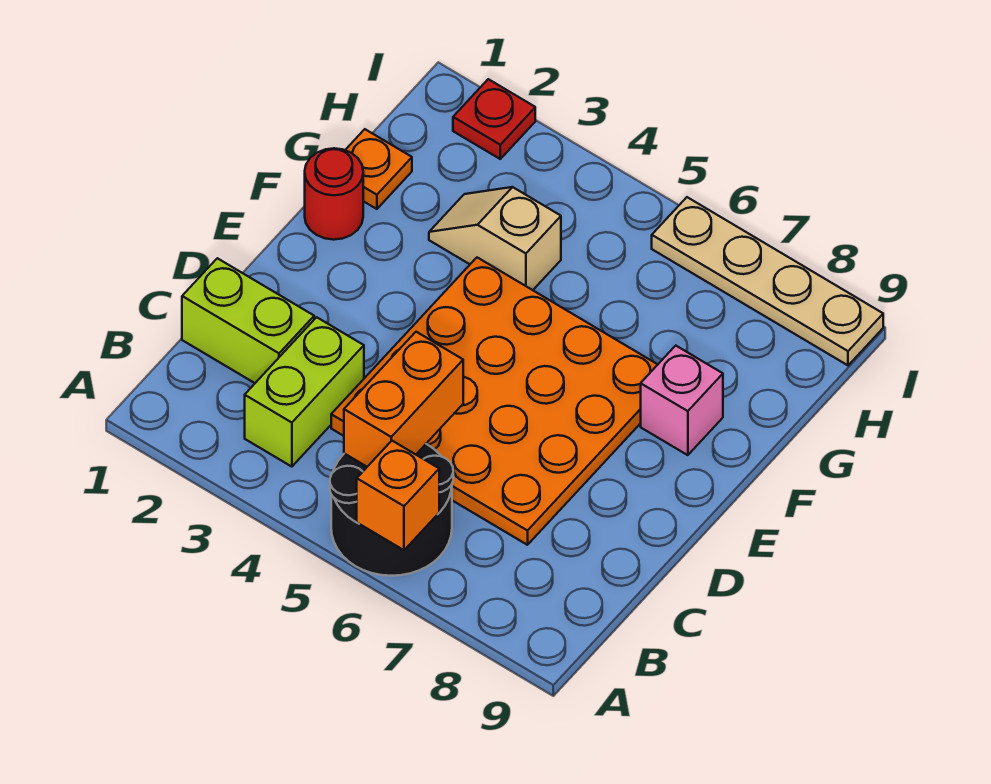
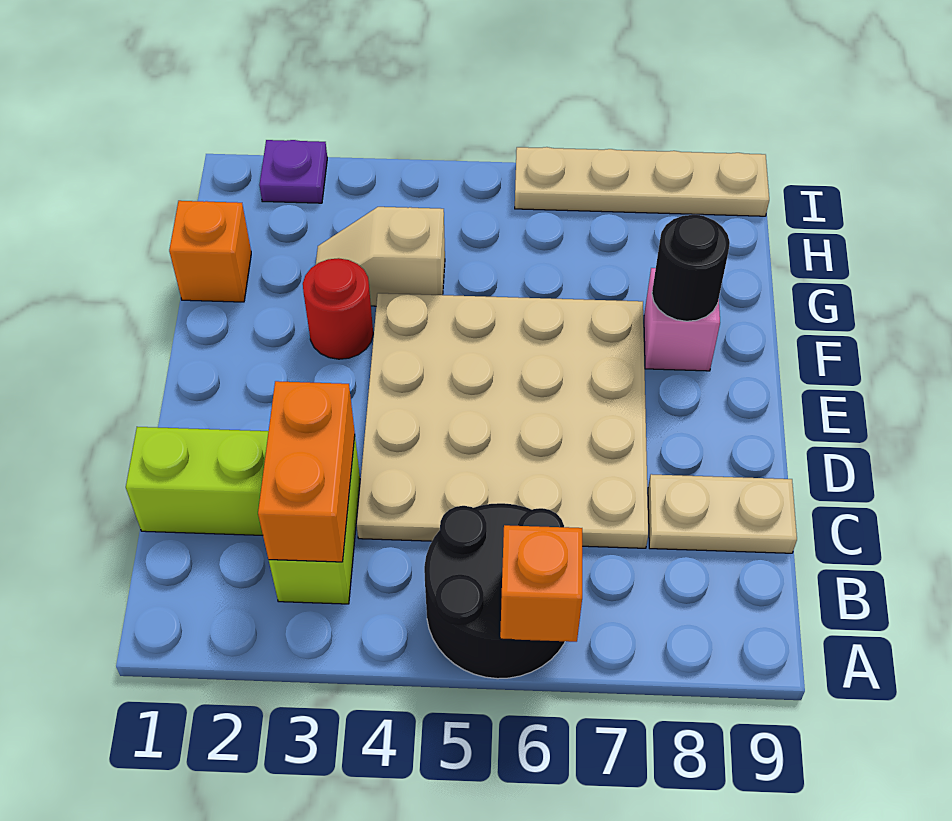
orange brick B5:C5 level 2 -> orange brick B3:C3 level 2
orange plate C4:F7 level 1 -> tan plate C4:F7 level 1
none -> tan plate C8:C9 level 1
red round brick F1 level 1 -> red round brick F3 level 1
none -> black round brick F8 level 2
orange plate G1 level 1 -> orange brick G1 level 1
red plate I2 level 1 -> purple plate I2 level 1

